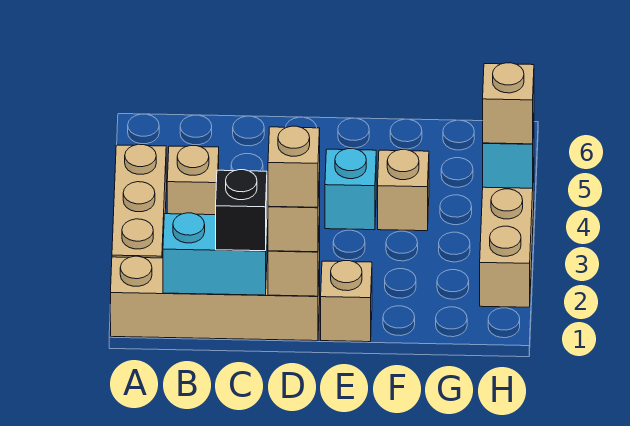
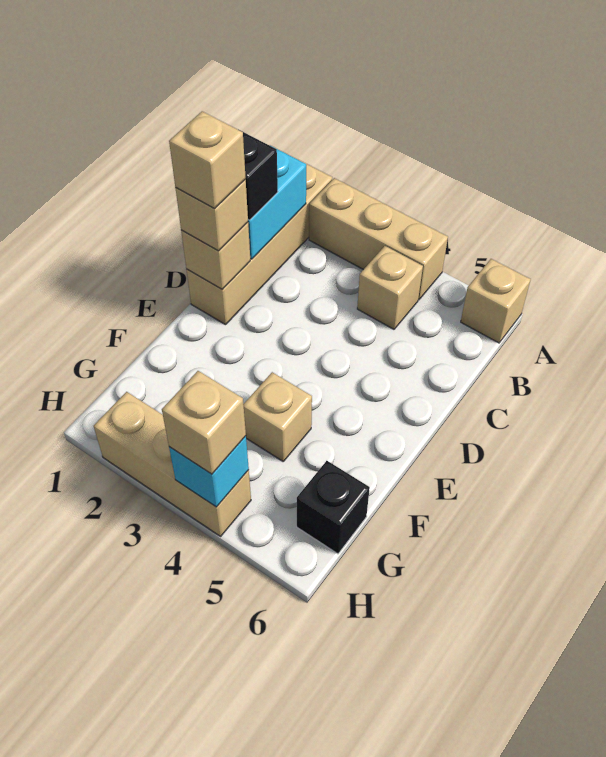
tan brick E1 level 1 -> tan brick A6 level 1
cyan brick E4 level 1 -> none
none -> black brick G6 level 1

